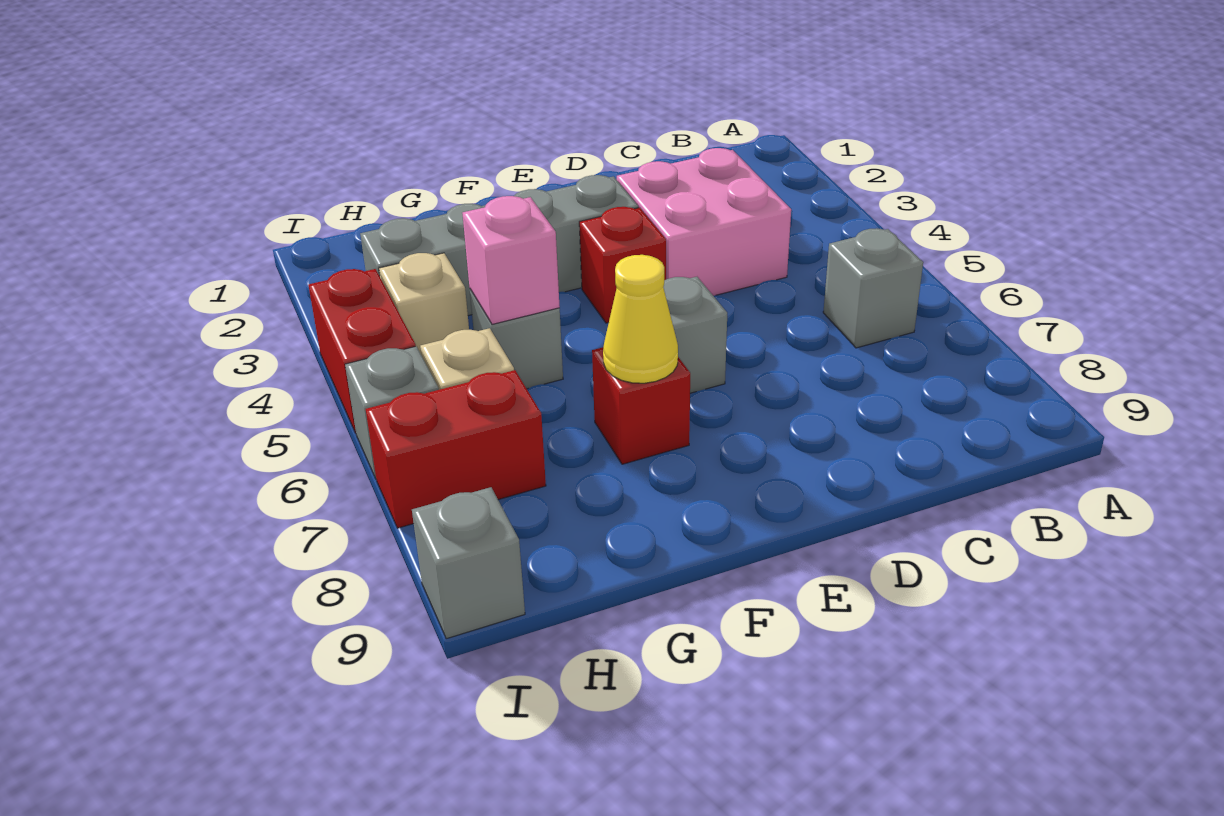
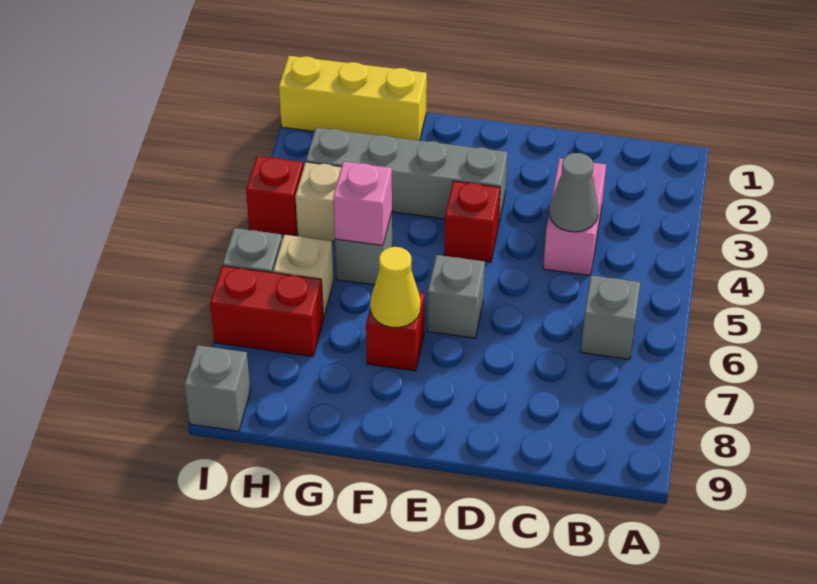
pink brick C3:D4 level 1 -> pink brick C3:C4 level 1
none -> grey cone C4 level 2
none -> yellow brick G1:I1 level 1
red brick I4:I5 level 1 -> red brick I4 level 1

